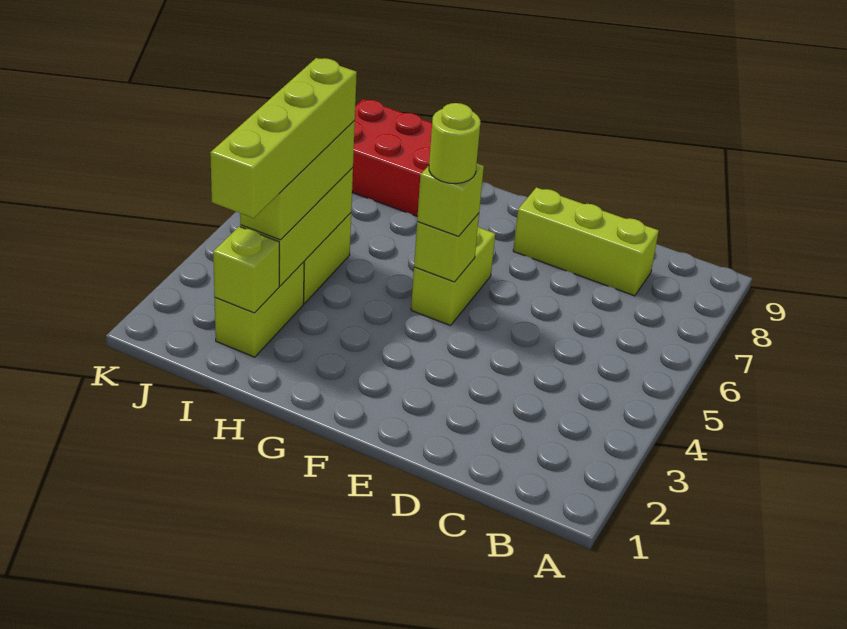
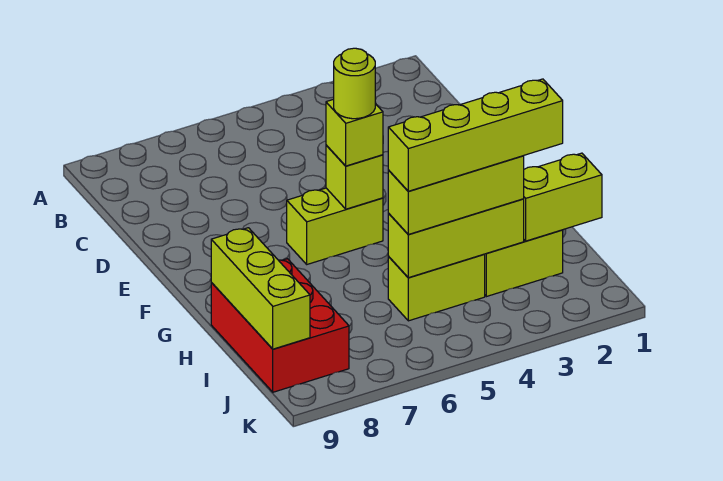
lime brick C8:E8 level 1 -> lime brick H9:J9 level 2
lime brick I2 level 2 -> lime brick I1:I2 level 2

